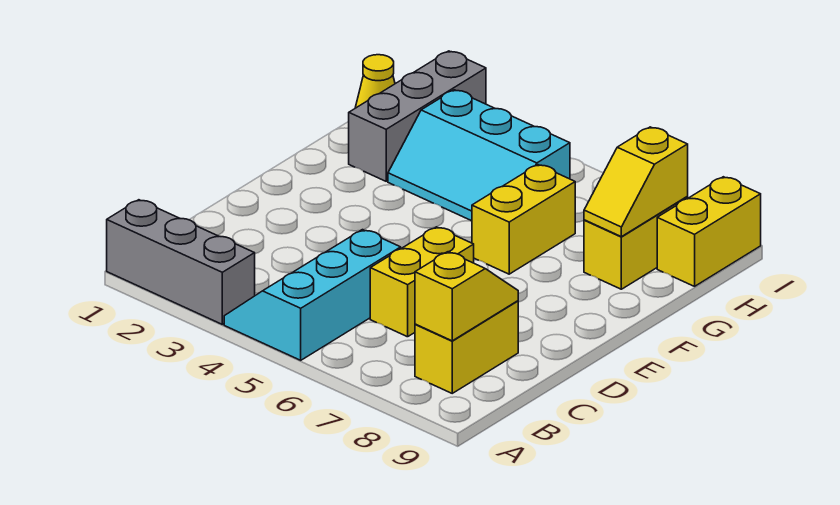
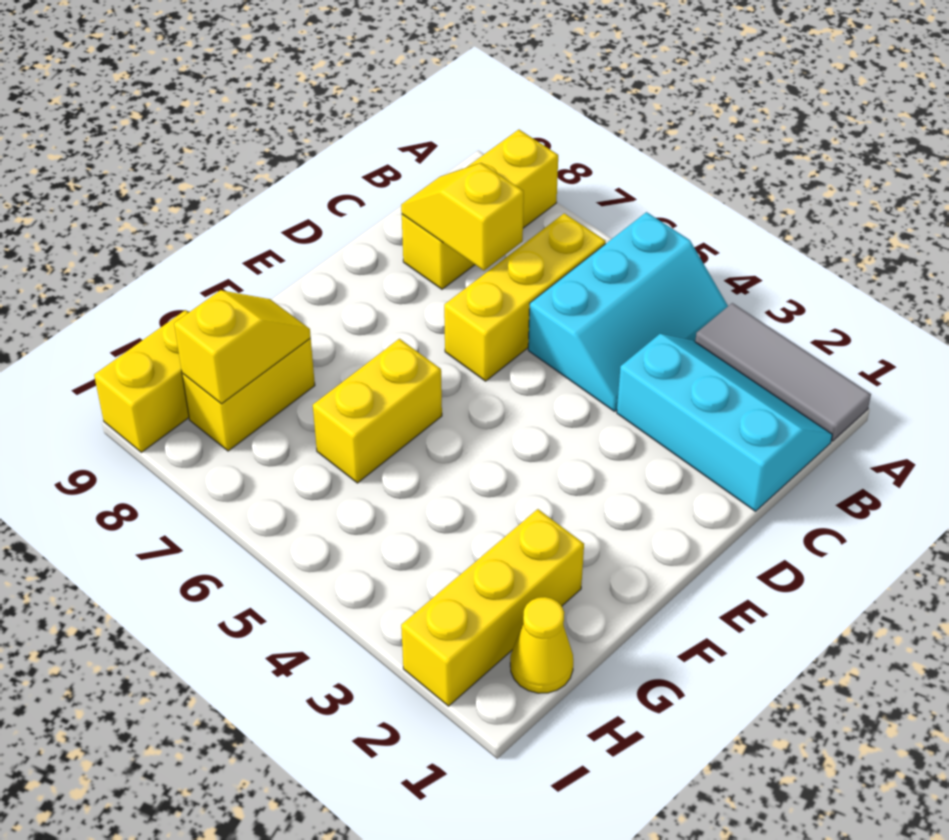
grey brick A1:A3 level 1 -> grey tile A1:A3 level 1
yellow brick B8:C8 level 1 -> yellow brick A8:C8 level 1
yellow slope B8:C8 level 2 top B -> yellow slope C7:C8 level 2 top 7
yellow brick C6:D6 level 1 -> yellow brick B6:D6 level 1
grey brick G2:I2 level 1 -> yellow brick G2:I2 level 1
cyan slope G3:H5 level 1 top H -> cyan slope B1:C3 level 1 top C

